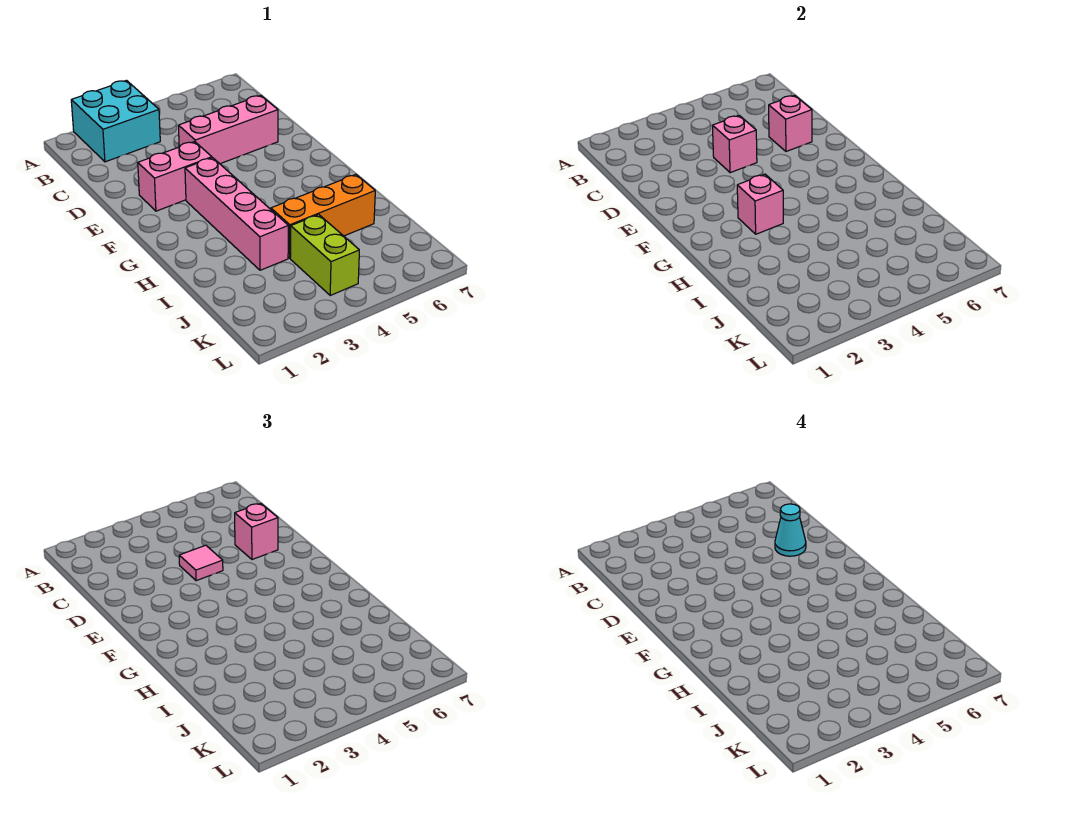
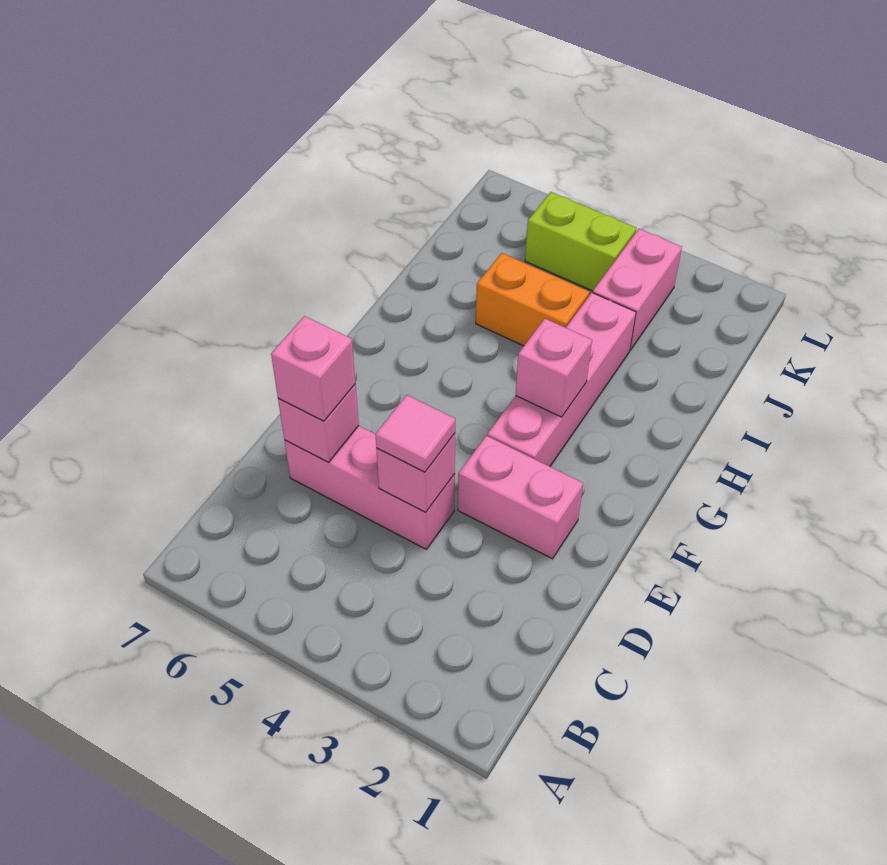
cyan brick A2:B3 level 1 -> none
cyan cone D6 level 4 -> none
orange brick I4:I6 level 1 -> orange brick I4:I5 level 1
none -> pink brick J3:K3 level 1
lime brick J4:K4 level 1 -> lime brick K4:K5 level 1

